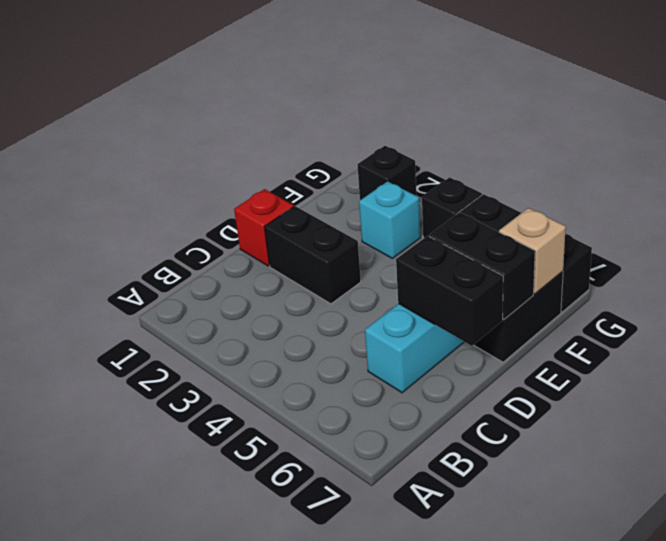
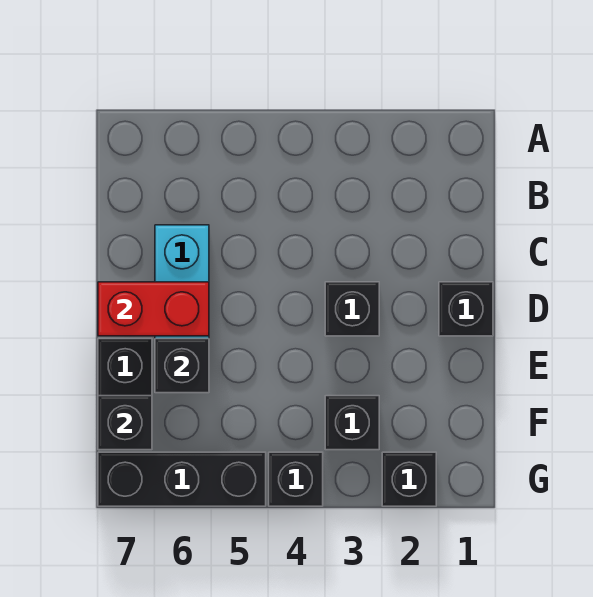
red brick D1 level 1 -> black brick D1 level 1
black brick D2:D3 level 1 -> black brick D3 level 1
black brick D6:D7 level 2 -> red brick D6:D7 level 2
black brick E6:E7 level 2 -> black brick E6 level 2
cyan brick F3 level 1 -> black brick F3 level 1
tan brick F7 level 2 -> black brick F7 level 2

